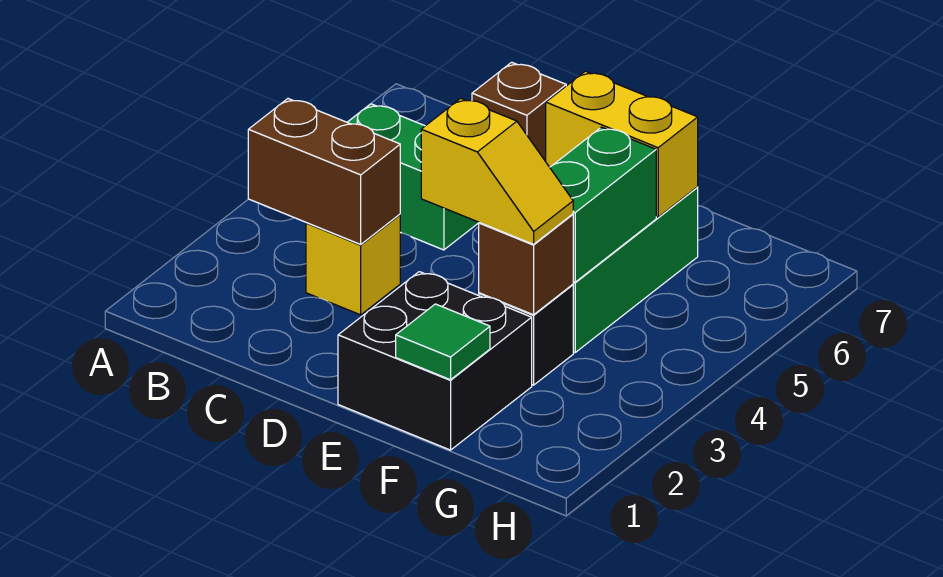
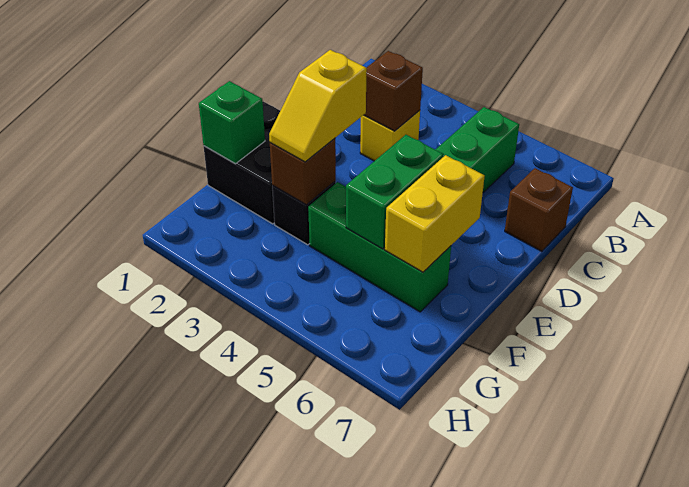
brown brick B3:C3 level 2 -> brown brick C3 level 2
green tile F1 level 2 -> green brick F1 level 2
green brick F4:F5 level 2 -> green brick E5:F5 level 2

